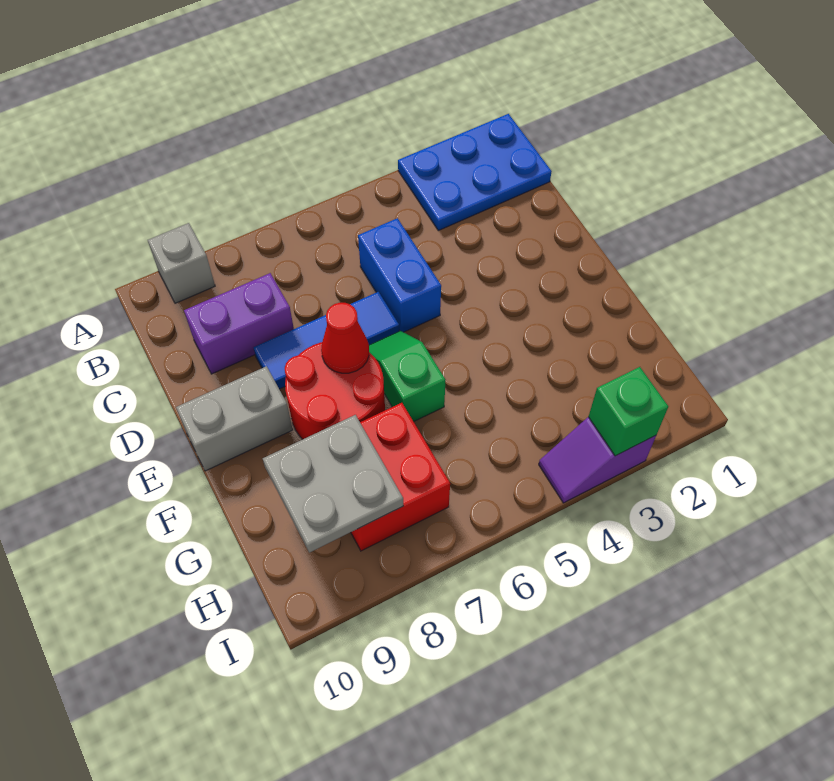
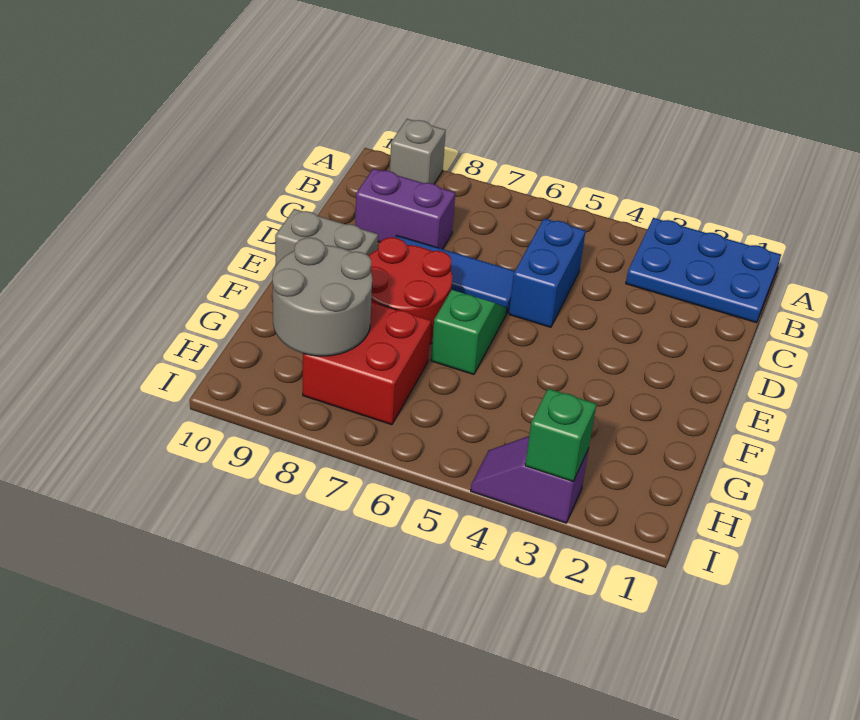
red cone E7 level 2 -> none
grey plate G8:H9 level 2 -> grey round brick G8:H9 level 2

